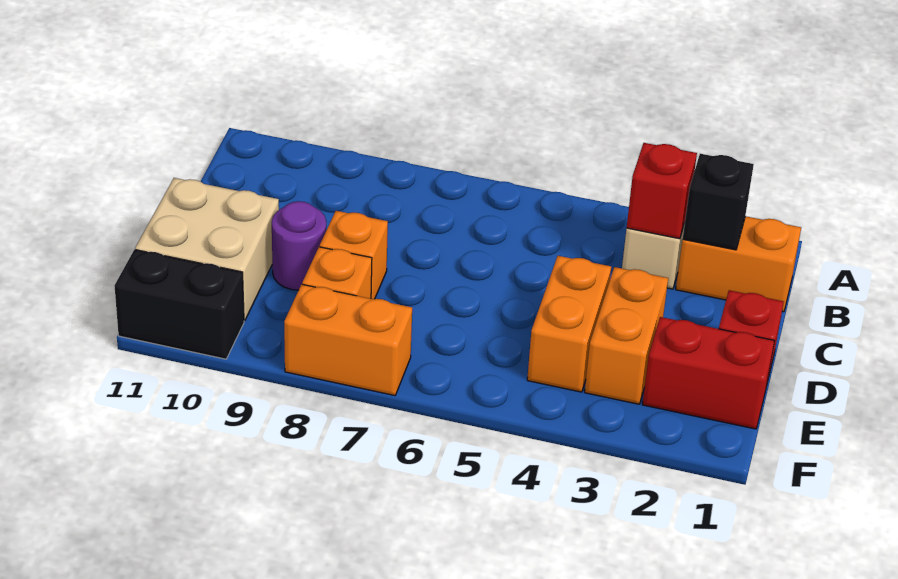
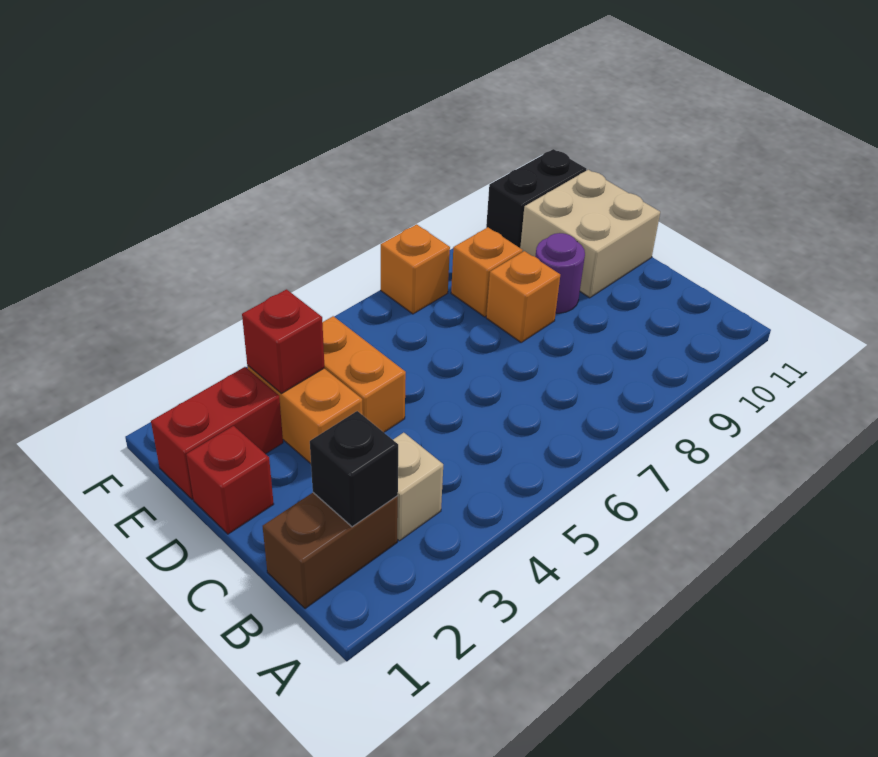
orange brick B1:B2 level 1 -> brown brick B1:B2 level 1
red brick B3 level 2 -> red brick E3 level 2
orange brick F7:F8 level 1 -> orange brick F7 level 1

